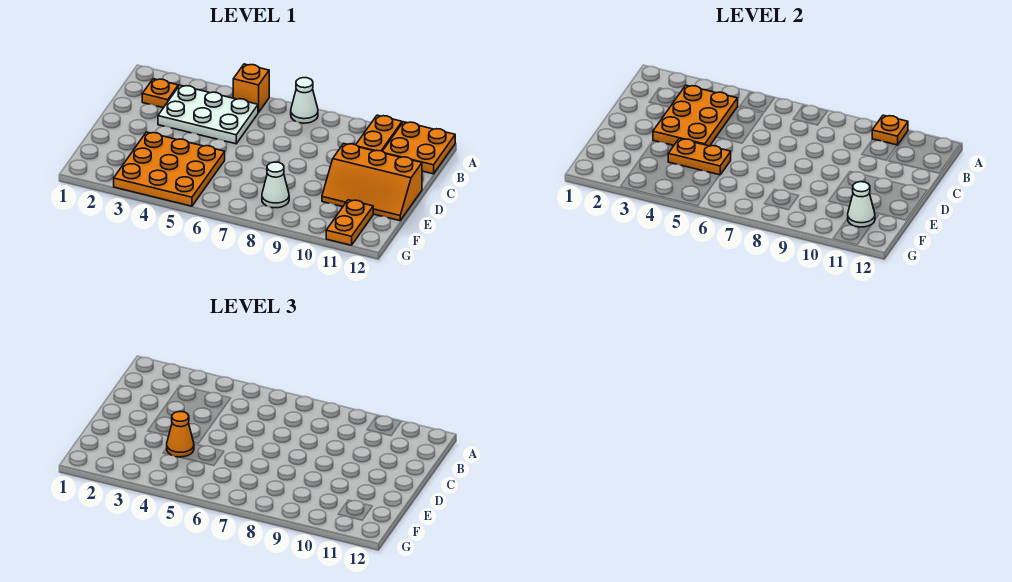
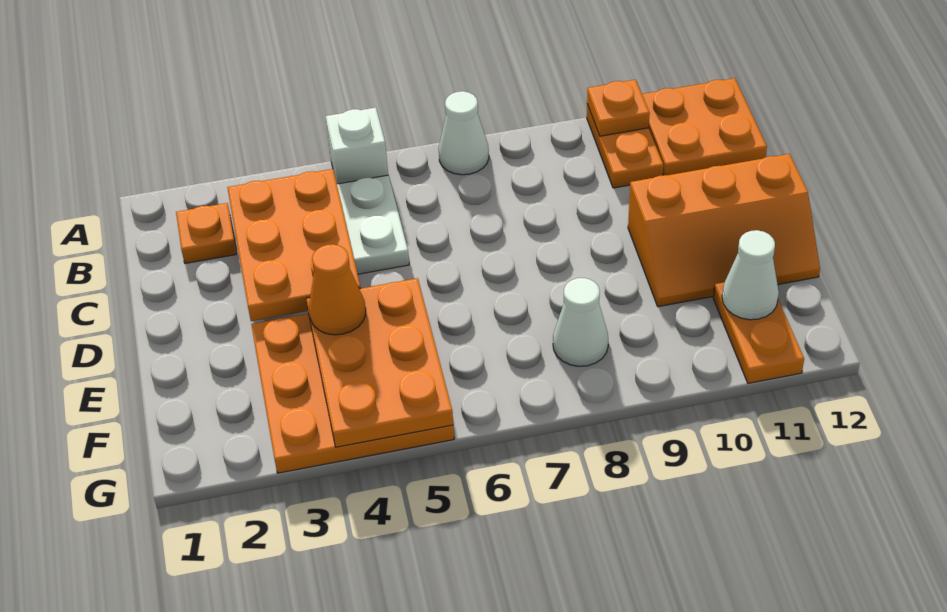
orange brick A5 level 1 -> white brick A5 level 1
orange plate E4:E5 level 2 -> orange plate E4:G5 level 2

